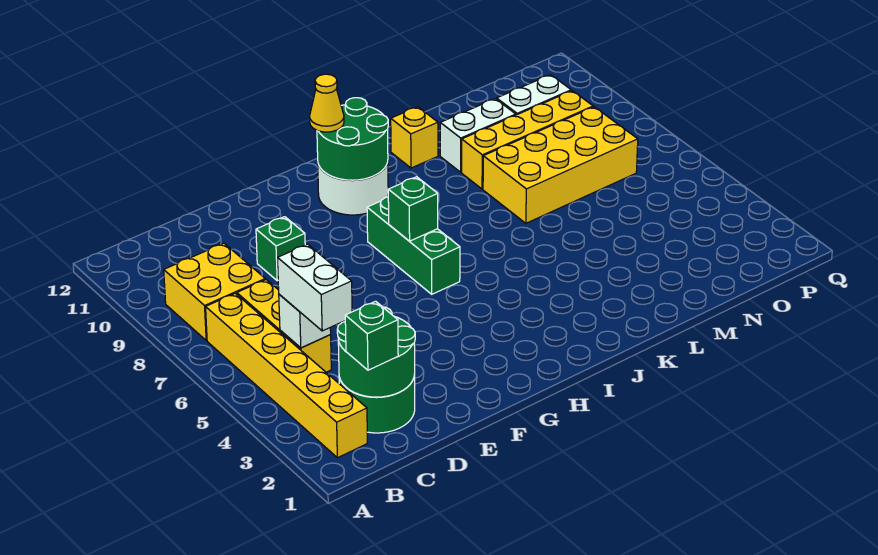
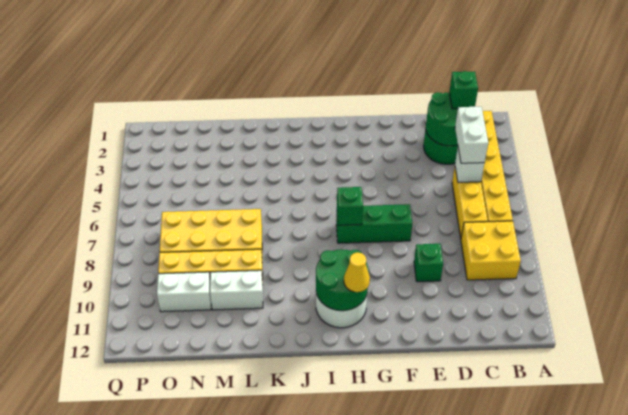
green brick H6:H8 level 1 -> green brick F7:H7 level 1
yellow brick K11 level 1 -> none

